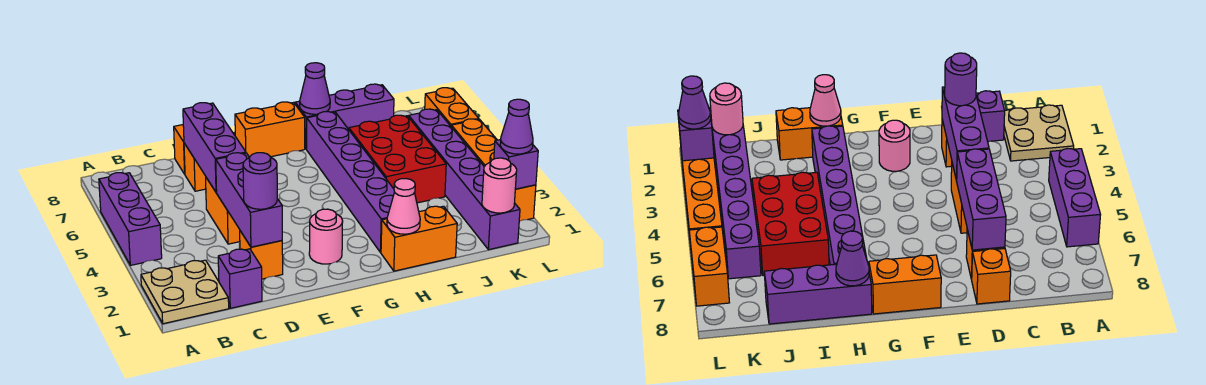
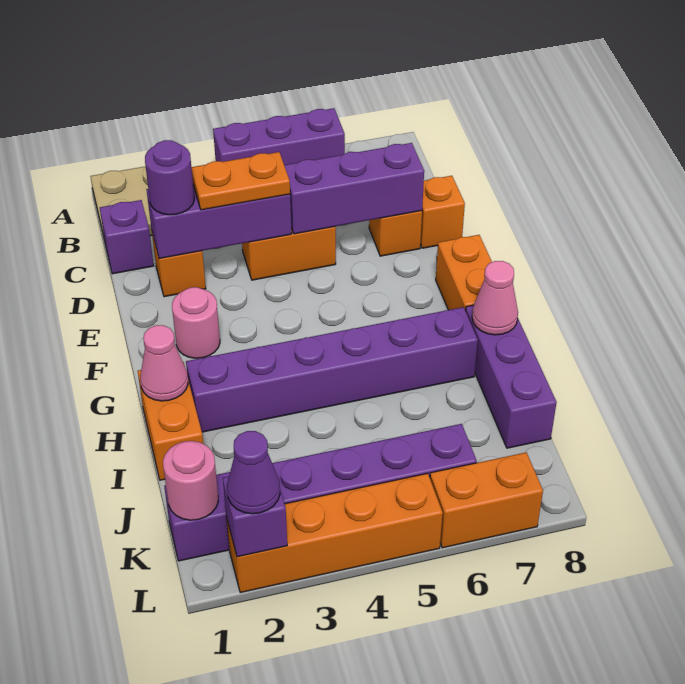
none -> orange plate D3:D4 level 3
purple cone H8 level 2 -> pink cone H8 level 2
red brick I4:J6 level 1 -> none

